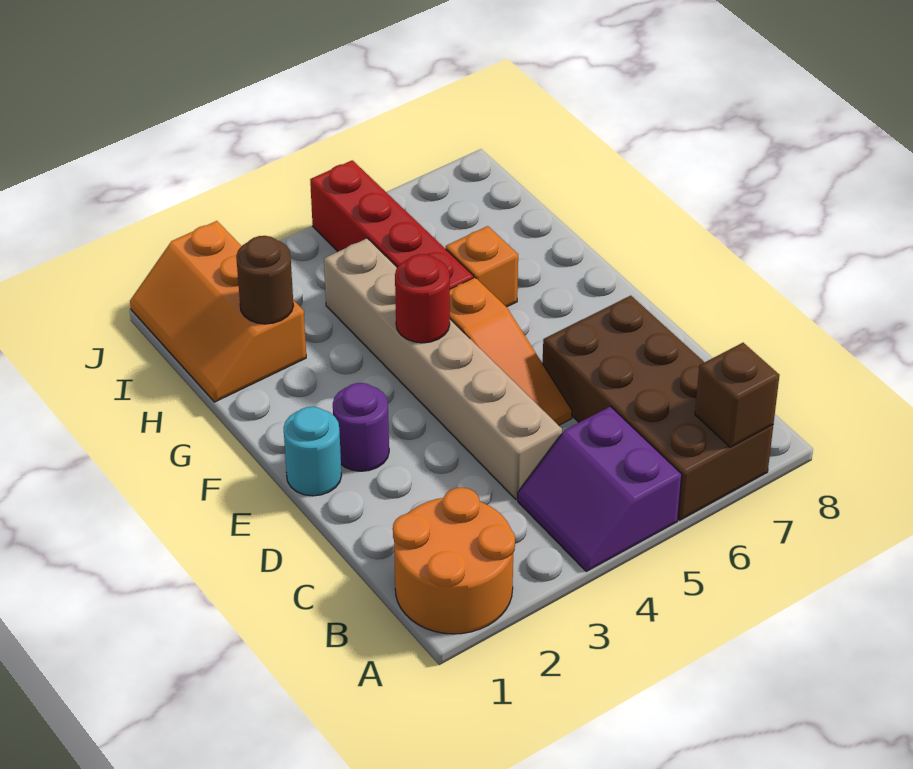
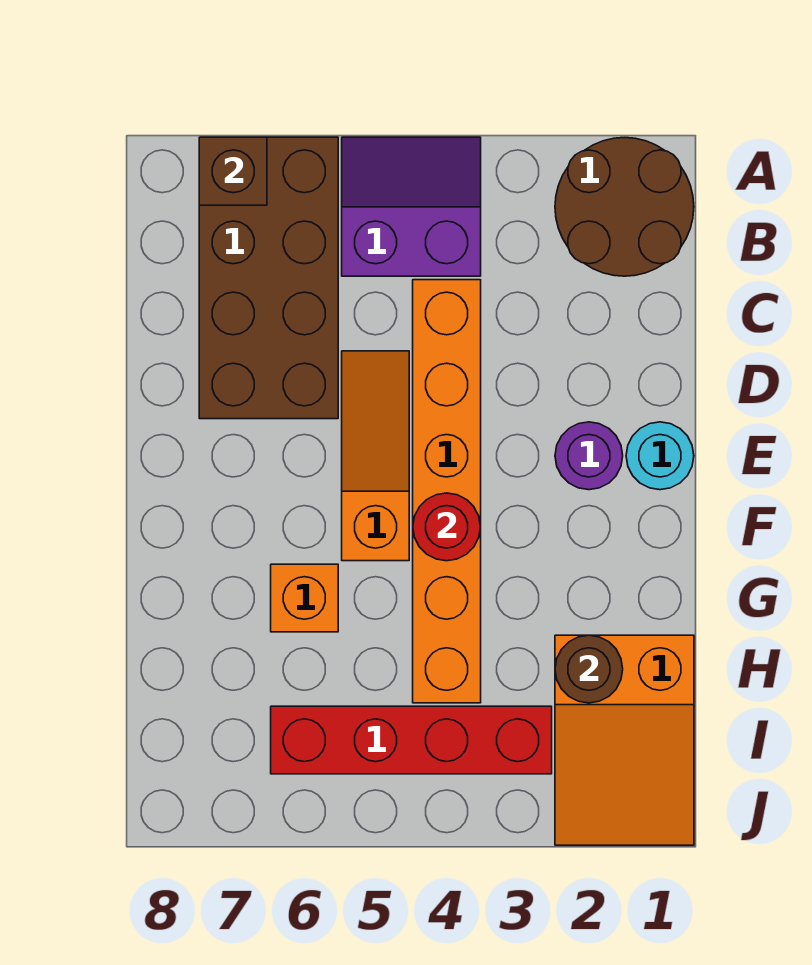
orange round brick A1:B2 level 1 -> brown round brick A1:B2 level 1
purple slope A4:B5 level 1 top 5 -> purple slope A4:B5 level 1 top B
tan brick C4:H4 level 1 -> orange brick C4:H4 level 1
red brick G5:J5 level 1 -> red brick I3:I6 level 1
orange slope H1:J2 level 1 top 2 -> orange slope H1:J2 level 1 top H

